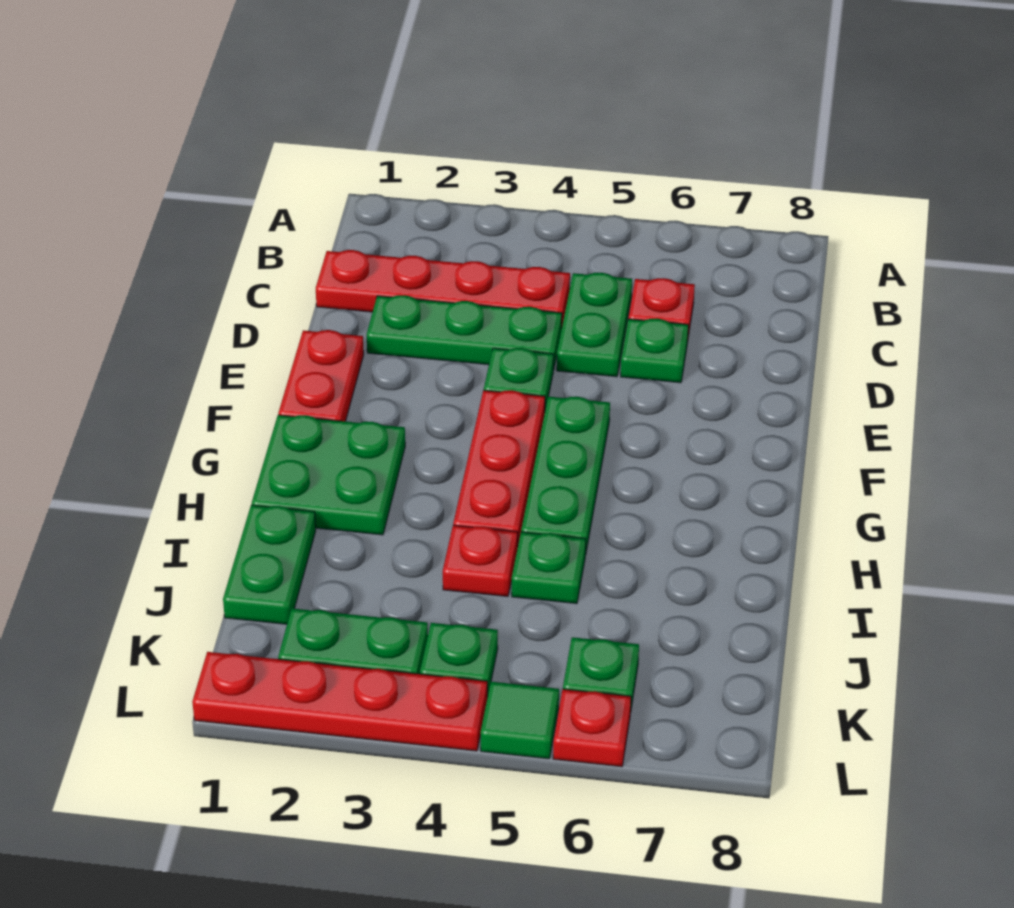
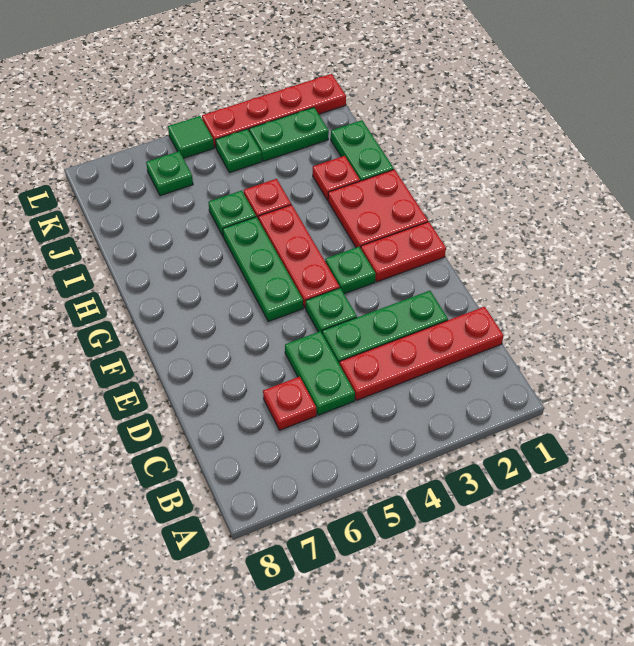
green plate D6 level 1 -> green plate F3 level 1
red plate E1:F1 level 1 -> red plate F1:F2 level 1
green plate G1:H2 level 1 -> red plate G1:H2 level 1
red plate L6 level 1 -> red plate I2 level 1

